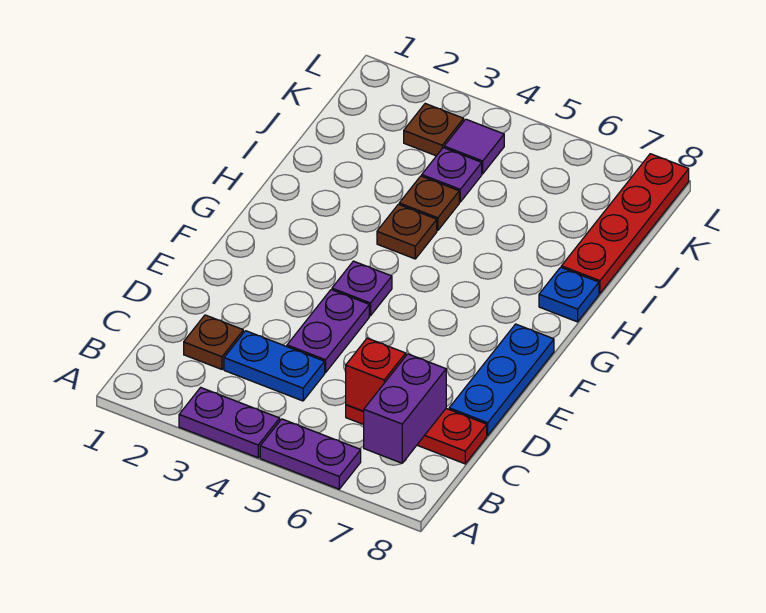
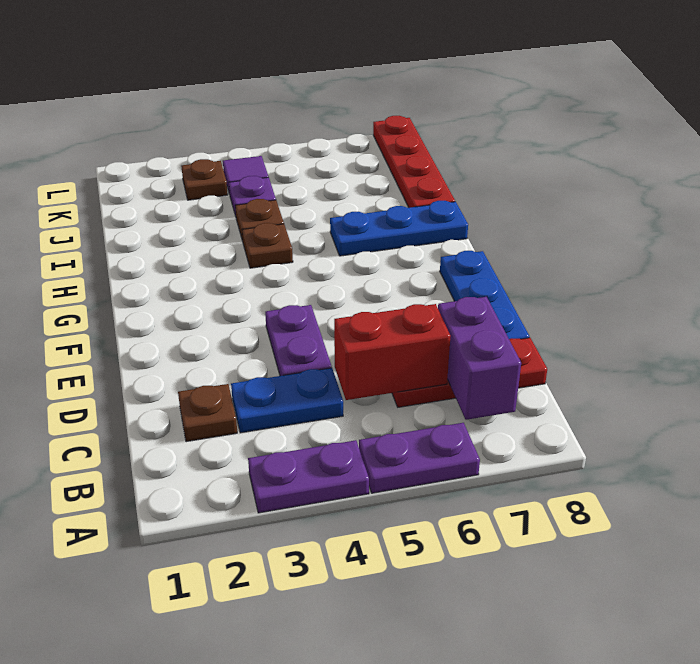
red brick C6 level 2 -> red brick C5:C6 level 2
purple plate F4 level 1 -> none
blue plate H8 level 1 -> blue plate H6:H8 level 1

